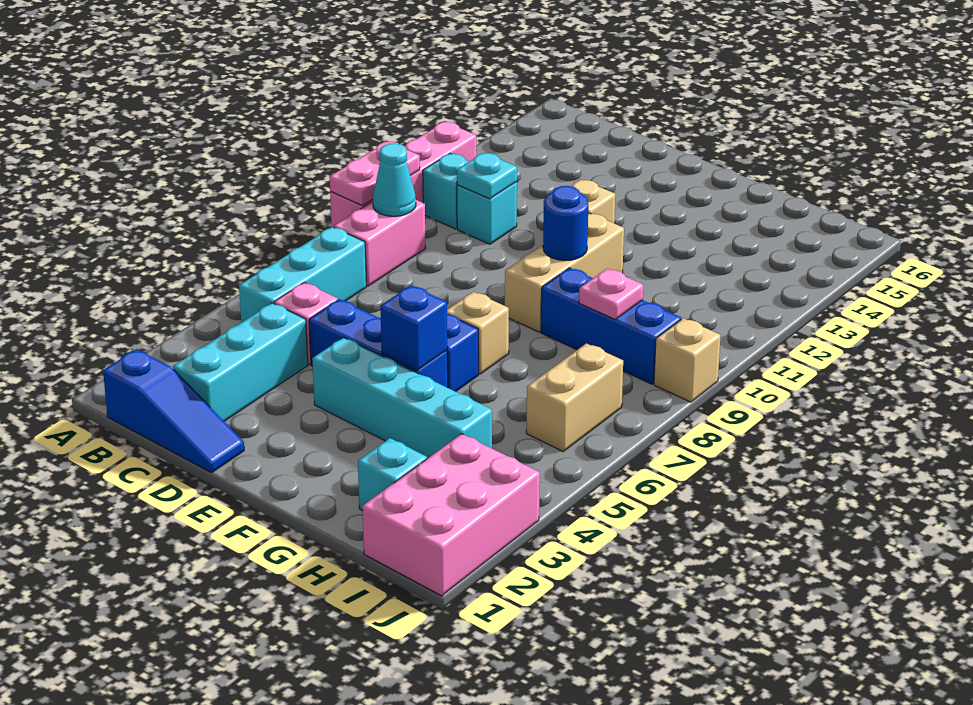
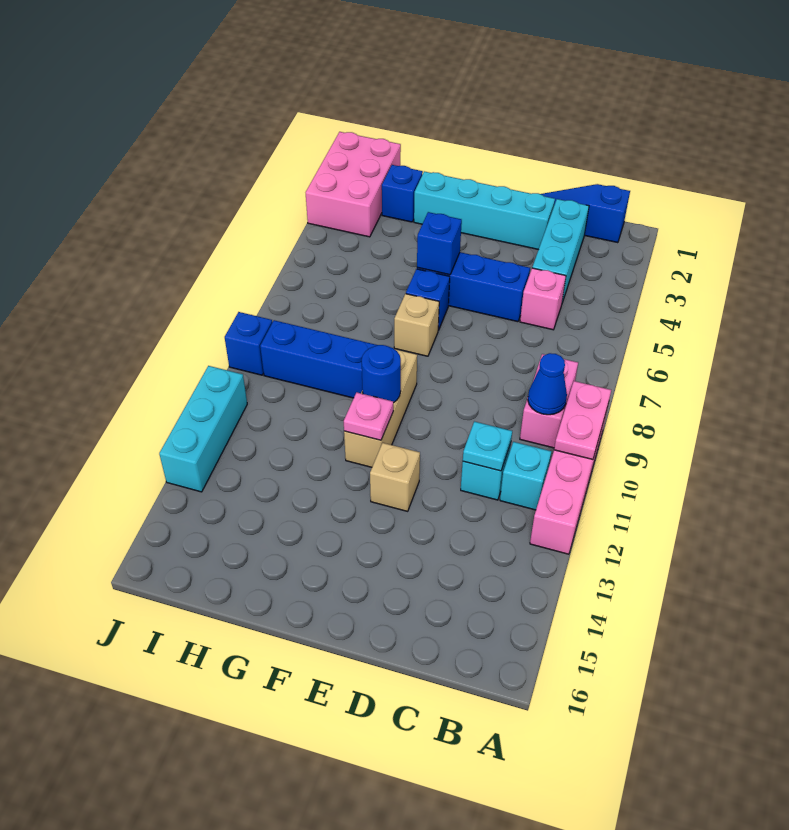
cyan brick B5:B7 level 1 -> cyan brick J11:J13 level 1
cyan cone B9 level 2 -> blue cone B9 level 2
cyan brick E4:H4 level 1 -> cyan brick D2:G2 level 1
cyan brick H2 level 1 -> blue brick H2 level 1
pink plate H9 level 2 -> pink plate F11 level 2
tan brick I6:I7 level 1 -> none
tan brick J9 level 1 -> blue brick J9 level 1

